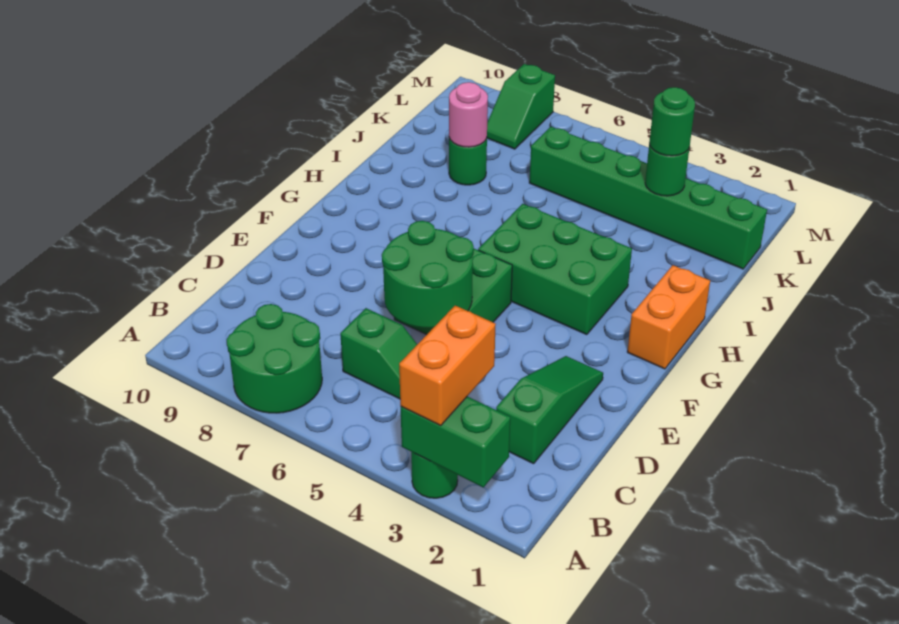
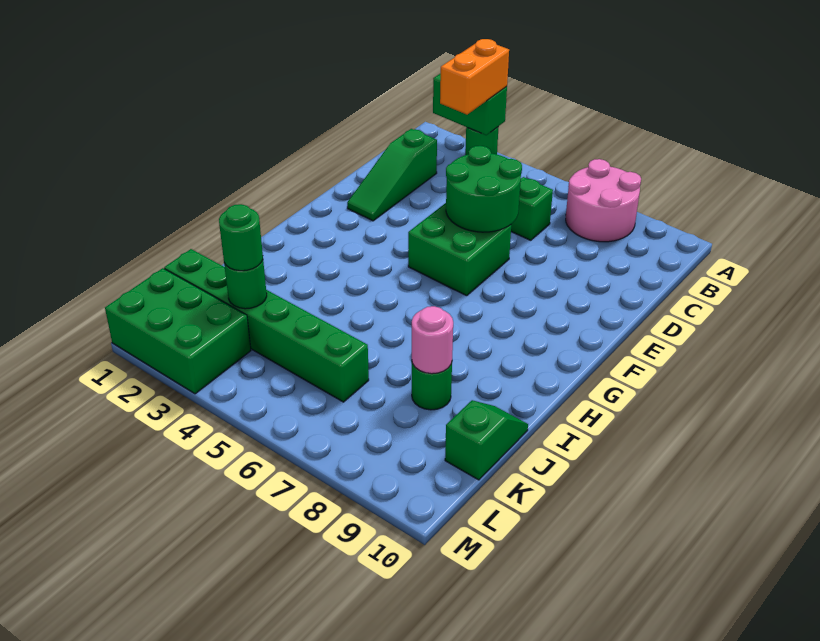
green round brick A7:B8 level 1 -> pink round brick A7:B8 level 1
orange brick G1:H1 level 1 -> none
green brick G3:H5 level 1 -> green brick L1:M3 level 1
green slope L8:M8 level 1 top M -> green slope J10:K10 level 1 top K

